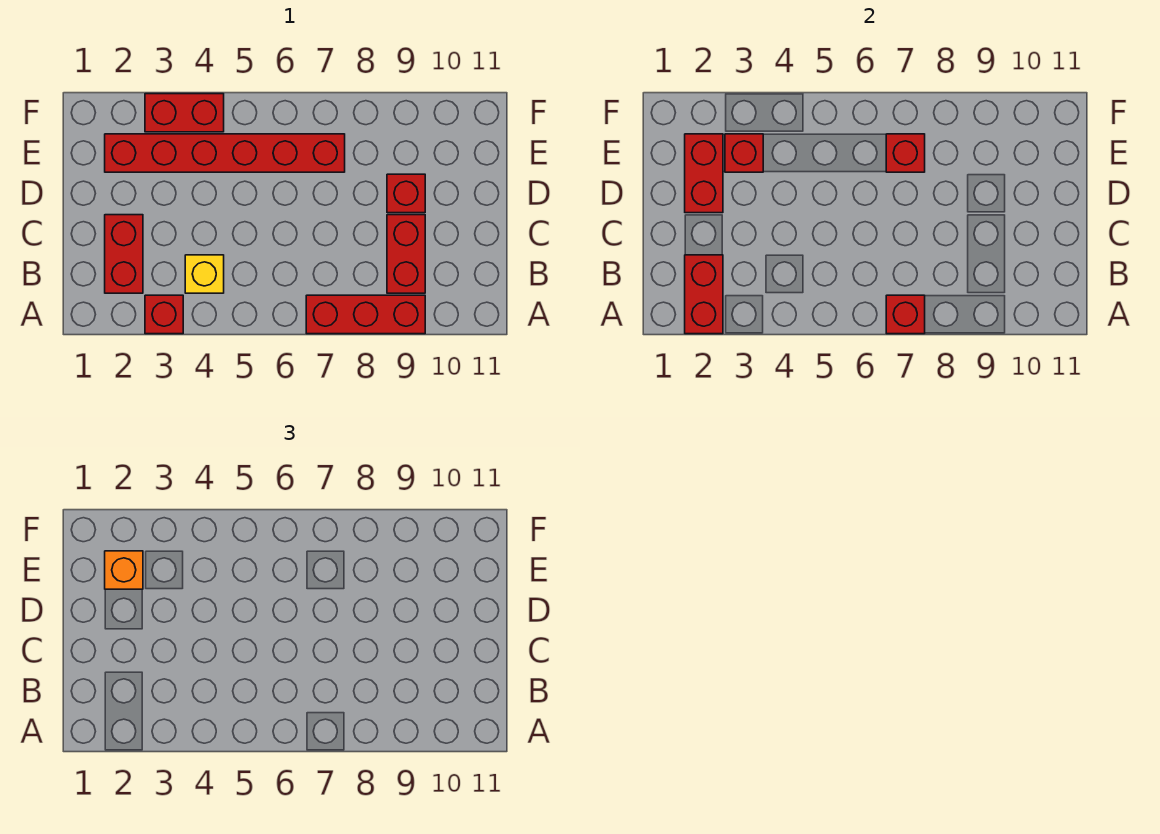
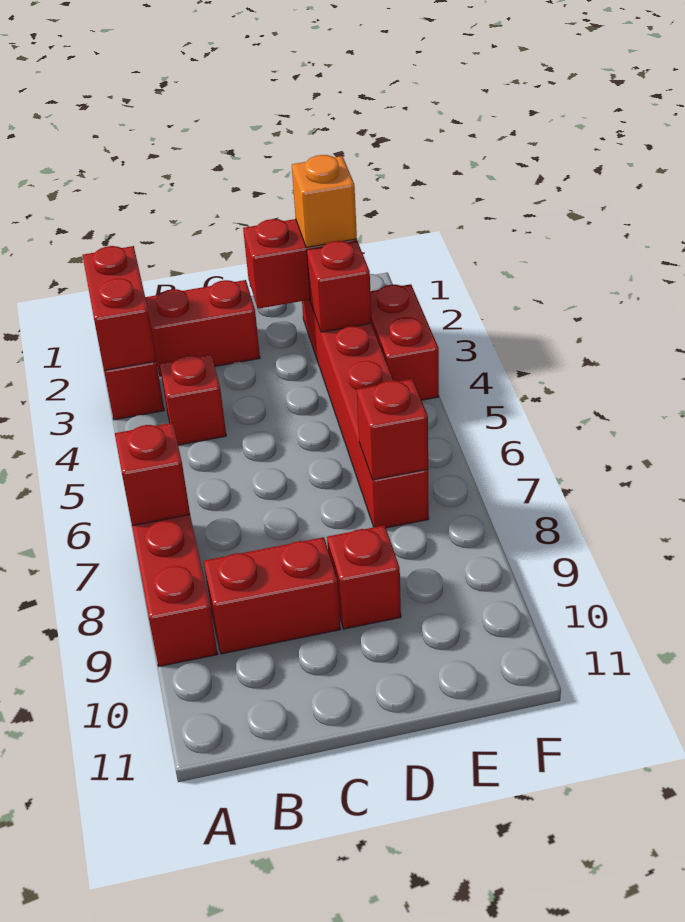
red brick A2:B2 level 2 -> red brick A2:A3 level 2
yellow brick B4 level 1 -> red brick B4 level 1

